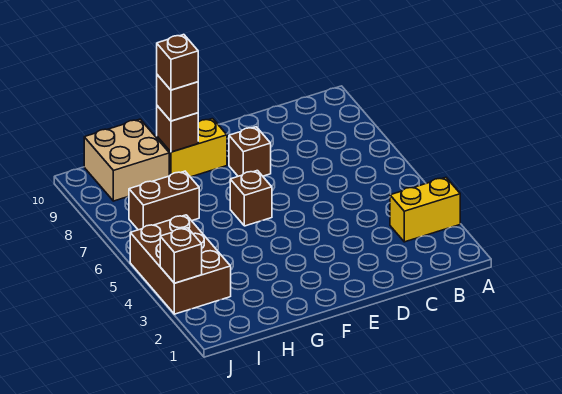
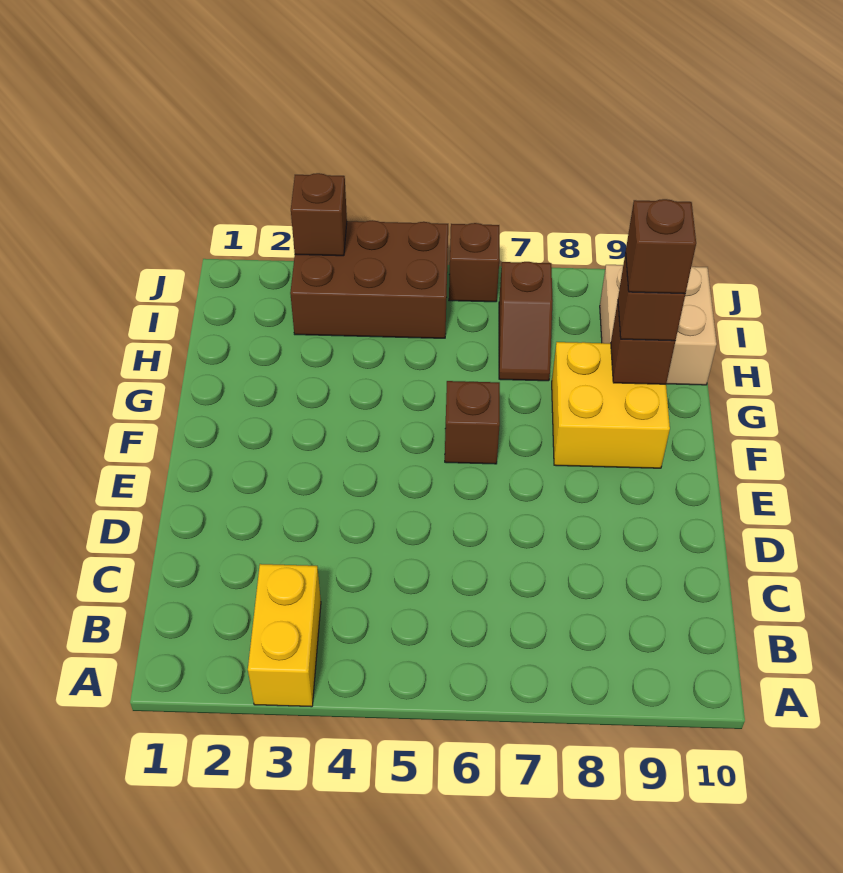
brown brick E8 level 1 -> brown brick J6 level 1
yellow brick F9:G9 level 1 -> yellow brick F8:G9 level 1
brown brick H7:I7 level 1 -> brown slope H7:I7 level 1 top I

